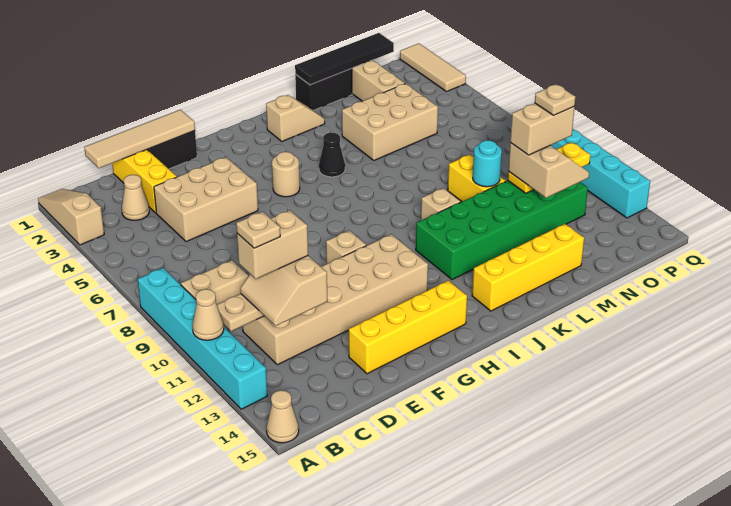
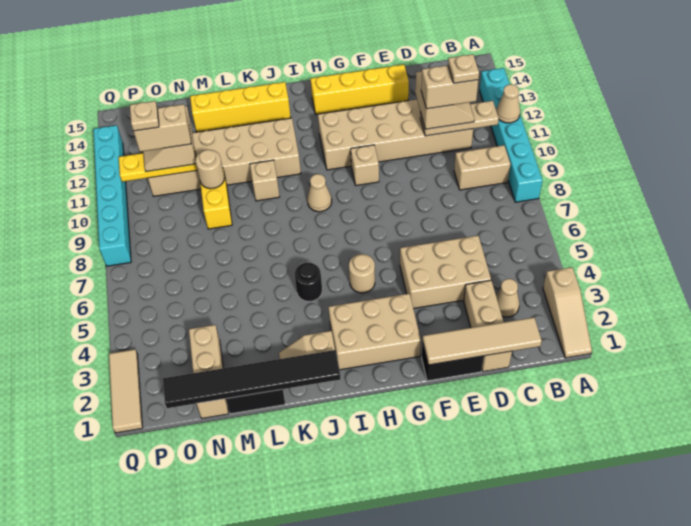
tan cone A15 level 1 -> tan cone I9 level 1
yellow brick D1:D3 level 1 -> tan brick D1:D3 level 1
black cone J5 level 1 -> black round brick J5 level 1
green brick J11:O12 level 1 -> tan brick J11:O12 level 1
black tile L1:O1 level 2 -> black tile J1:O1 level 2
tan brick L4:N5 level 1 -> tan brick G2:I3 level 1
cyan round brick M10 level 2 -> tan round brick M10 level 2

